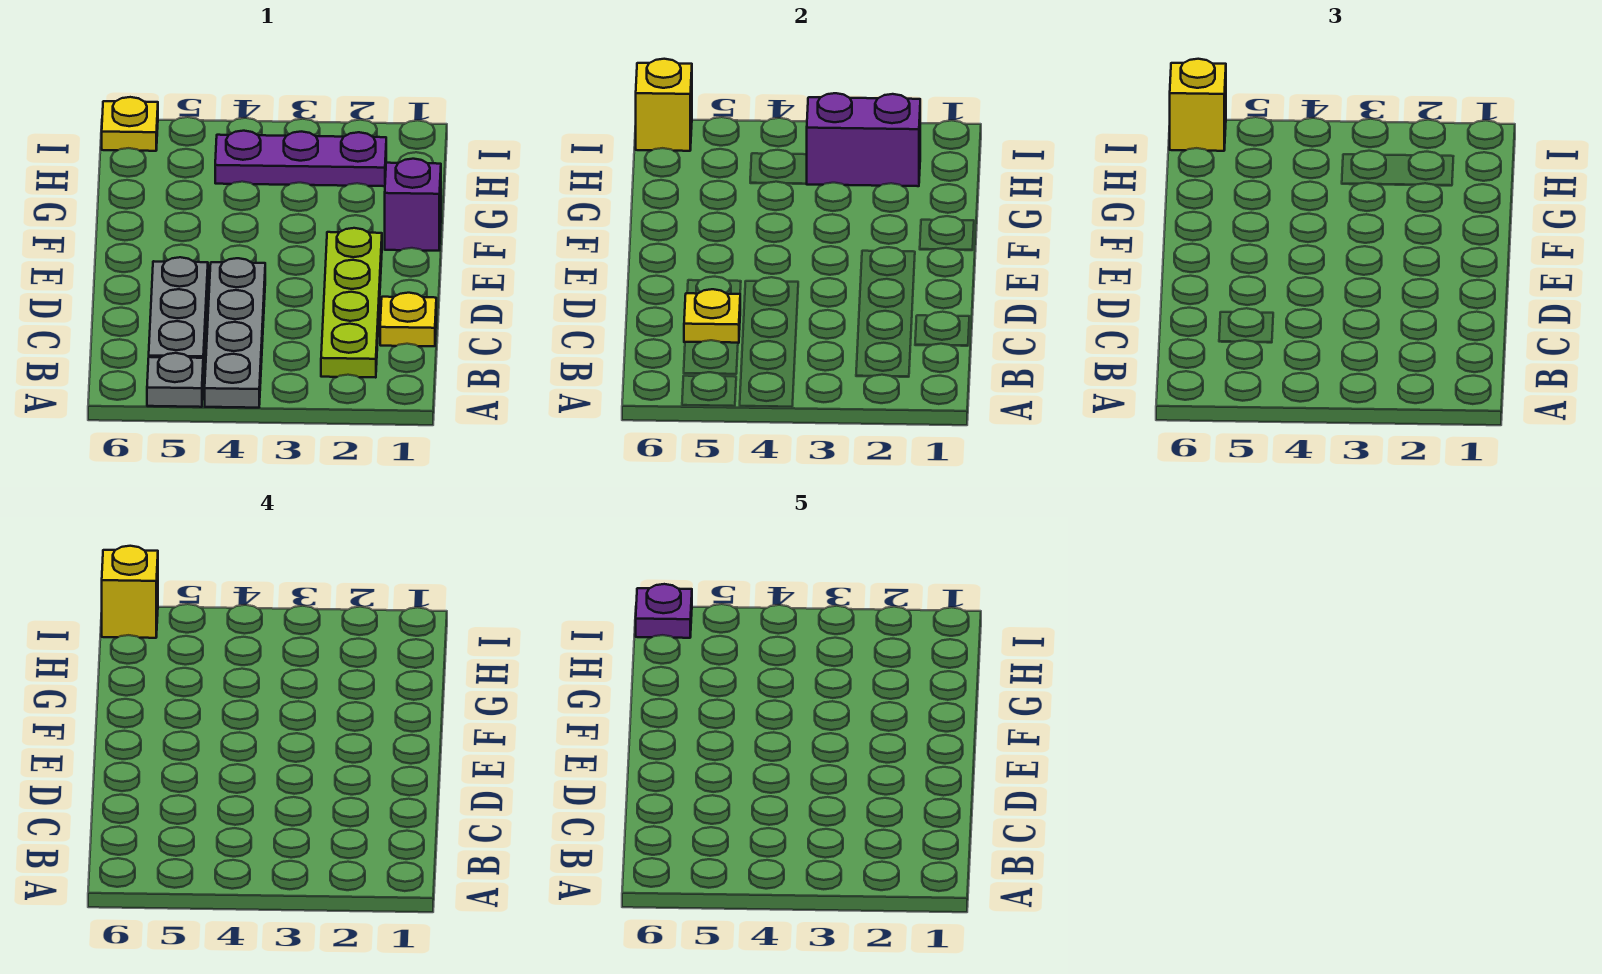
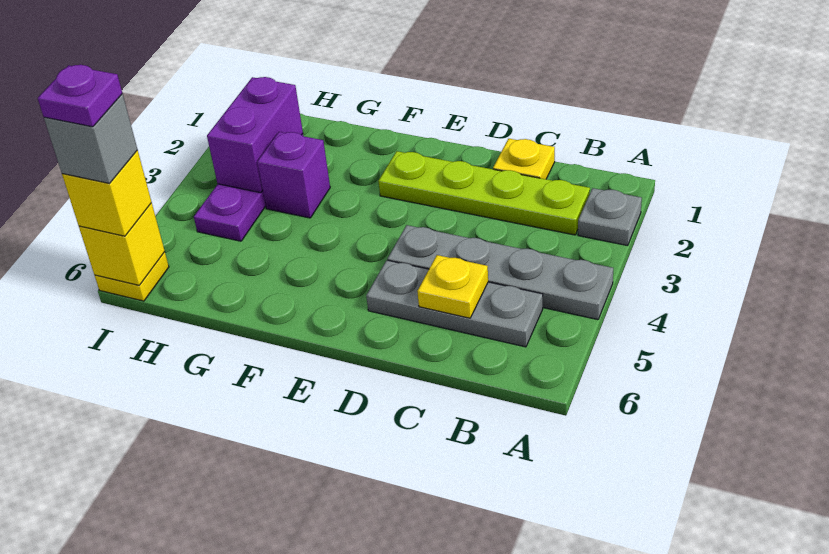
grey plate A5 level 1 -> grey plate A2 level 1
purple brick F1 level 1 -> purple brick G3 level 1
yellow brick I6 level 4 -> grey brick I6 level 4

